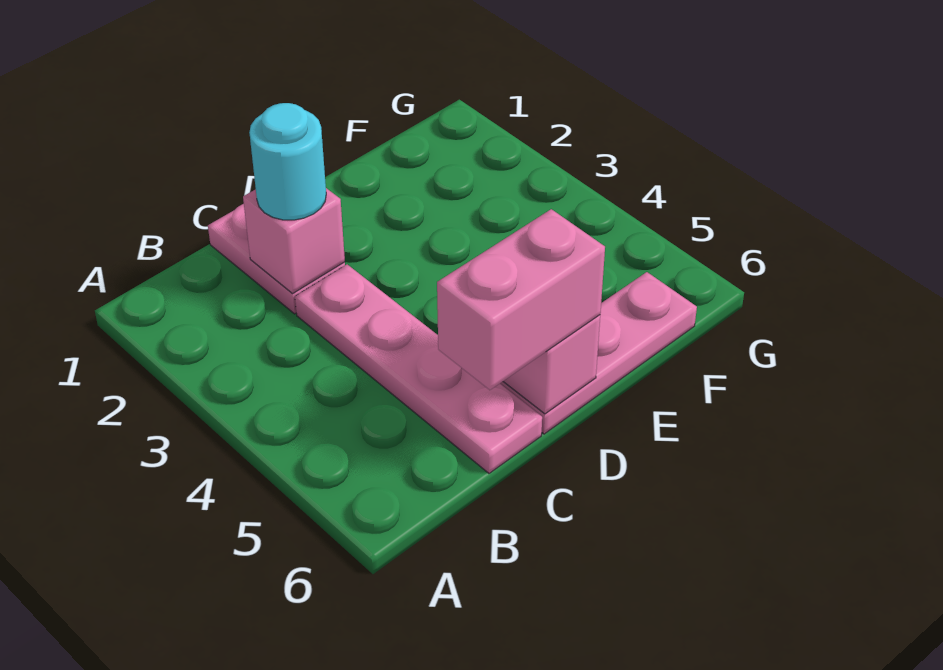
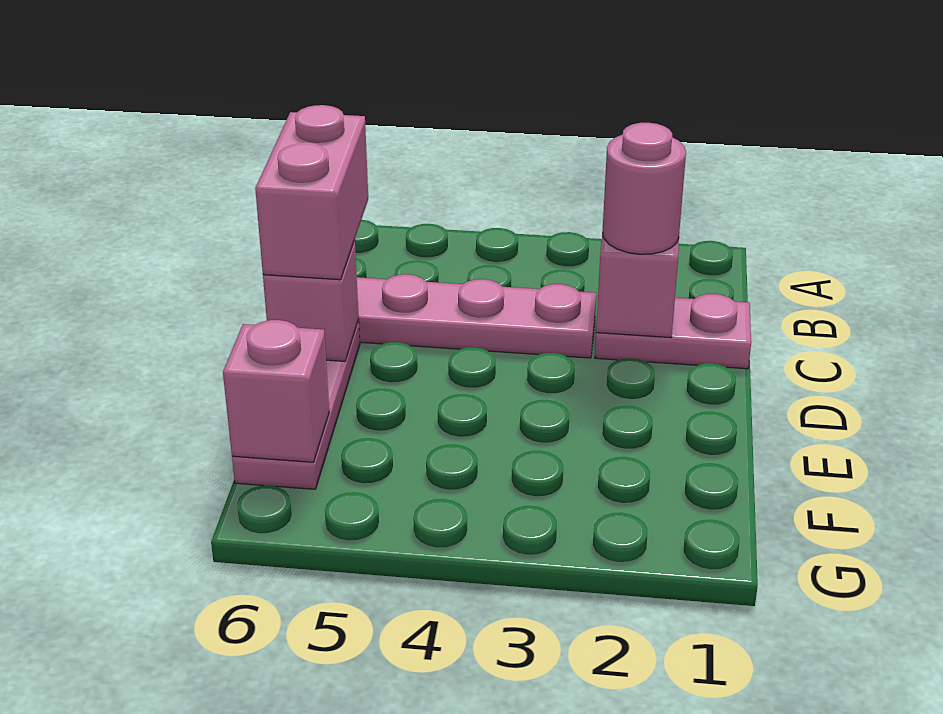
cyan round brick C2 level 3 -> pink round brick C2 level 3
none -> pink brick F6 level 2

